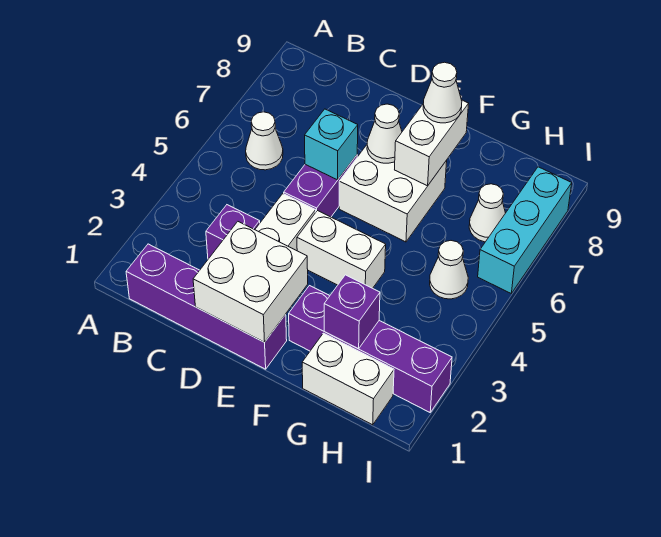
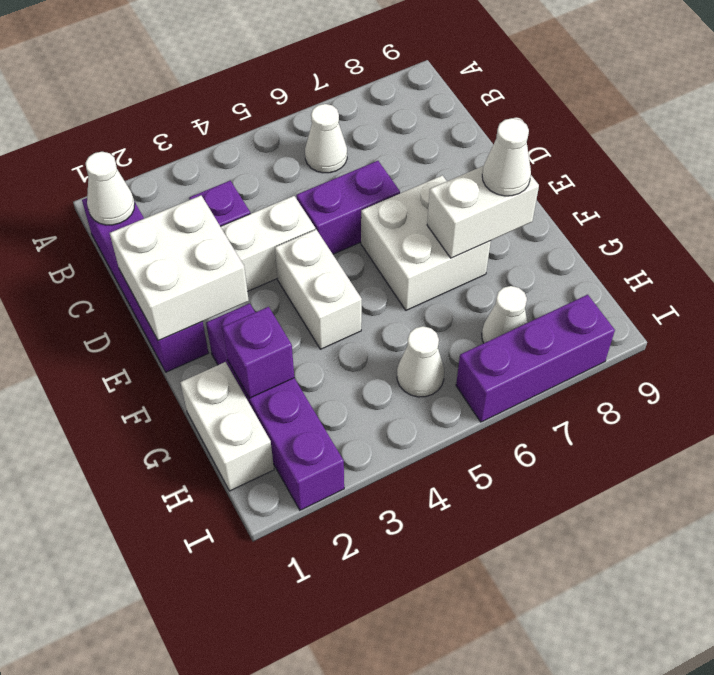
cyan brick D6 level 2 -> none
white cone E7 level 2 -> white cone B1 level 2
cyan brick I6:I8 level 1 -> purple brick I6:I8 level 1

